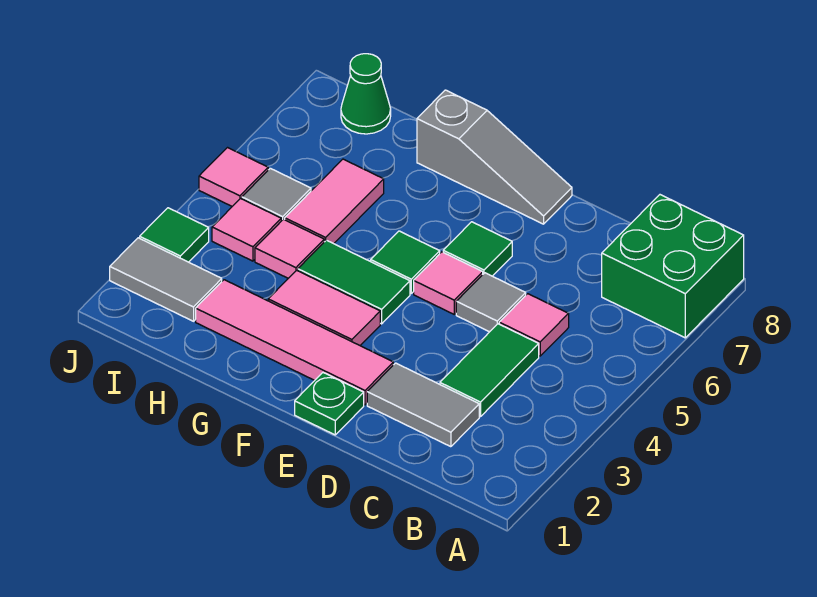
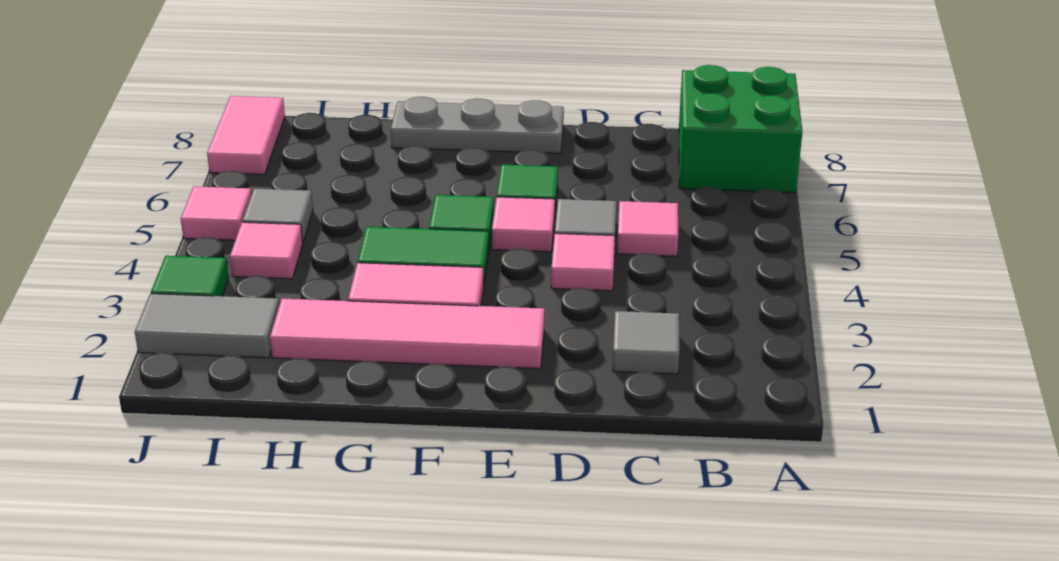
grey tile C2:D2 level 1 -> grey tile C2 level 1
green tile C3:C4 level 1 -> none
green plate E1 level 1 -> none
grey slope E8:G8 level 1 top G -> grey plate E8:G8 level 1
pink tile H4 level 1 -> pink tile D4 level 1
pink tile H5:H6 level 1 -> pink tile J7:J8 level 1
green cone I8 level 1 -> none

